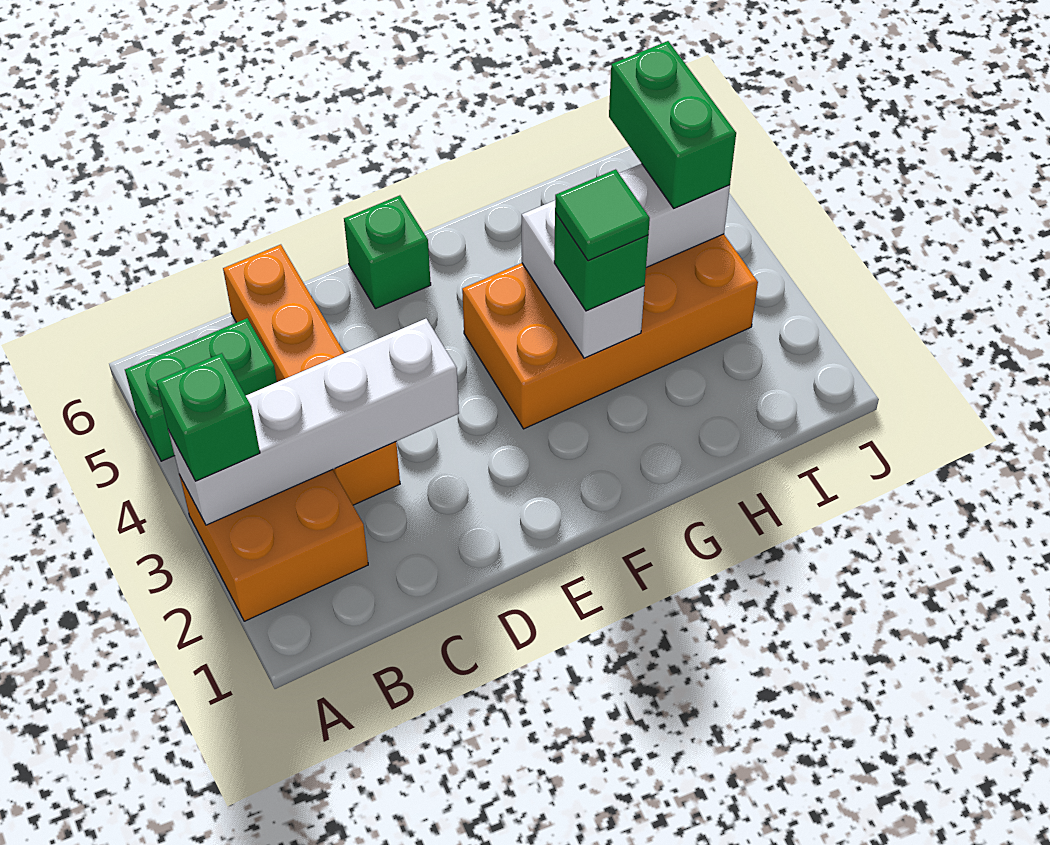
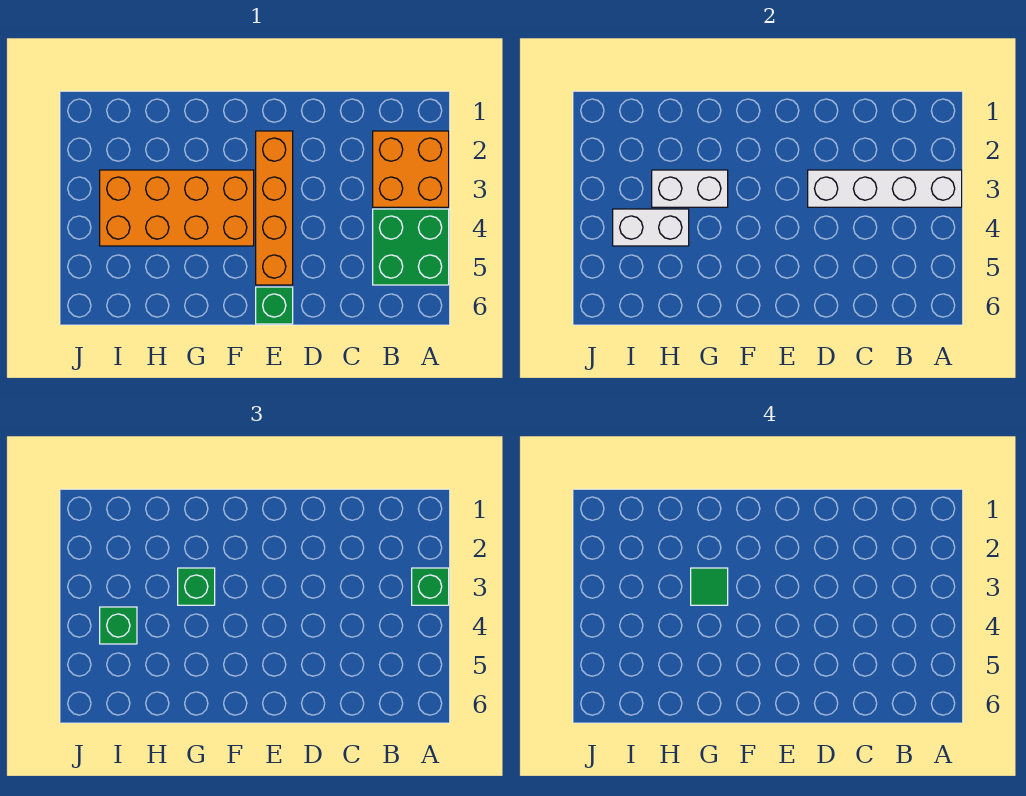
green brick A5:B5 level 1 -> green brick A4:B5 level 1
orange brick C3:C6 level 1 -> orange brick E2:E5 level 1
white brick G3:G4 level 2 -> white brick G3:H3 level 2
green brick I4:I5 level 3 -> green brick I4 level 3

